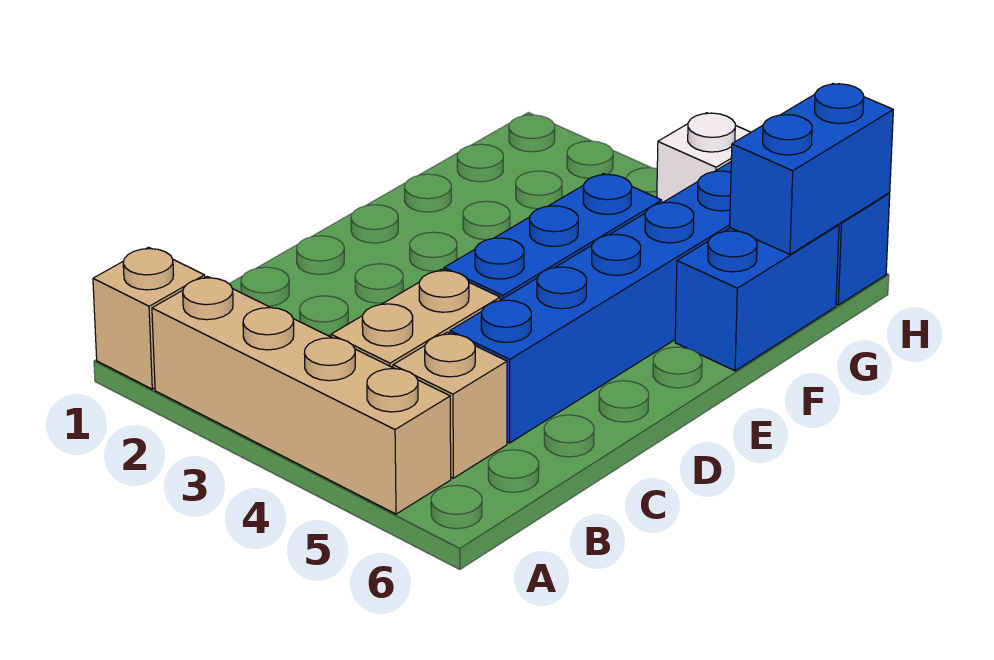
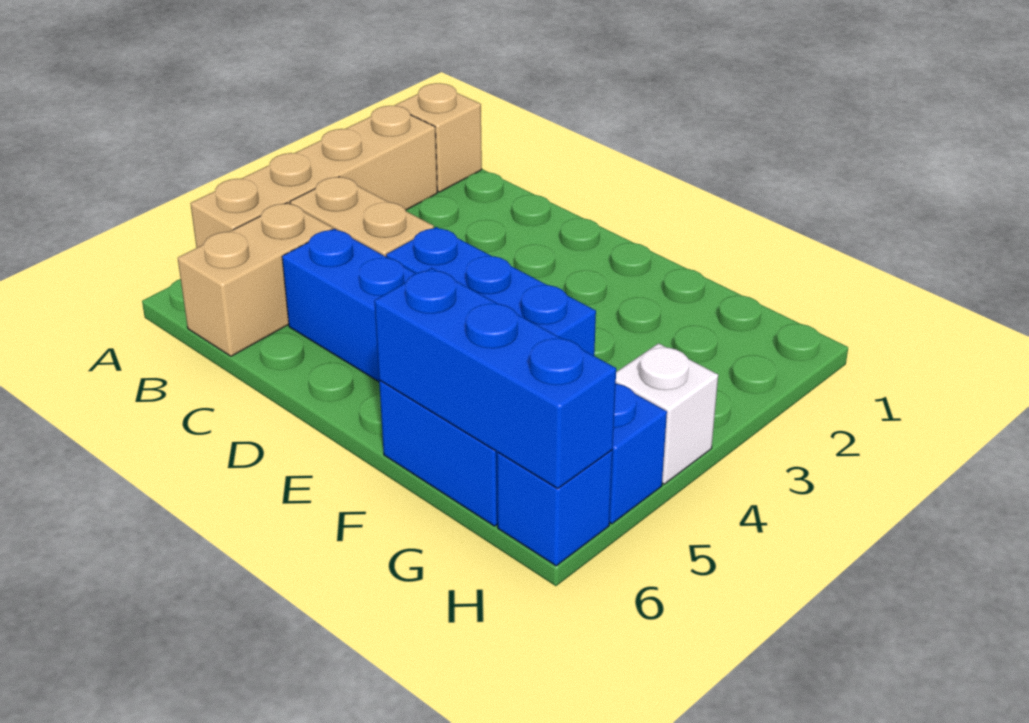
tan brick B5 level 1 -> tan brick B5:B6 level 1
blue brick G6:H6 level 2 -> blue brick F6:H6 level 2

